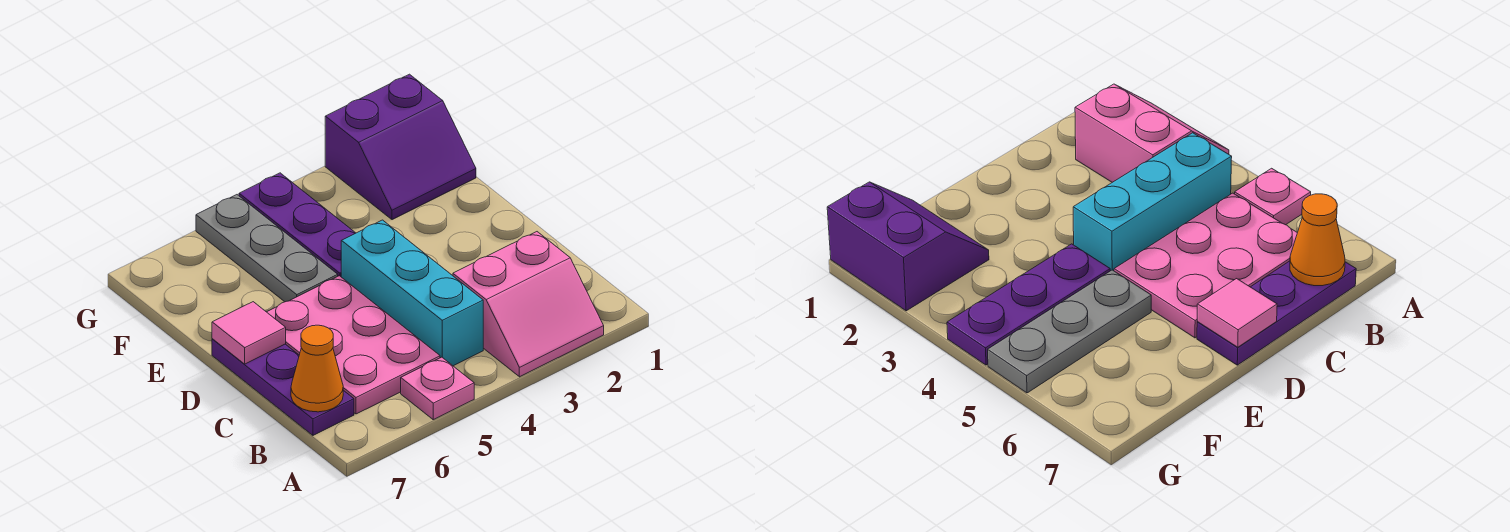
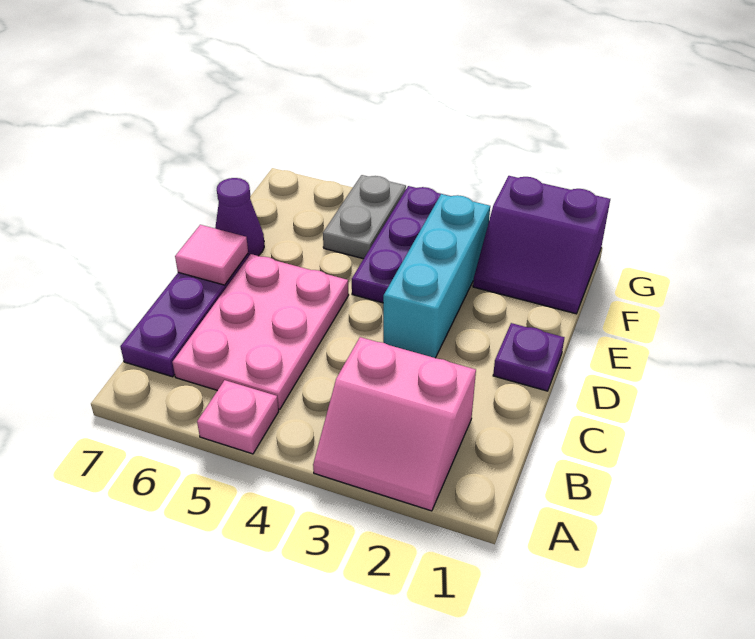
cyan brick B4:D4 level 1 -> cyan brick D3:F3 level 1
orange cone B7 level 2 -> none
none -> purple plate D1 level 1
grey plate E5:G5 level 1 -> grey plate F5:G5 level 1
none -> purple cone E7 level 1

